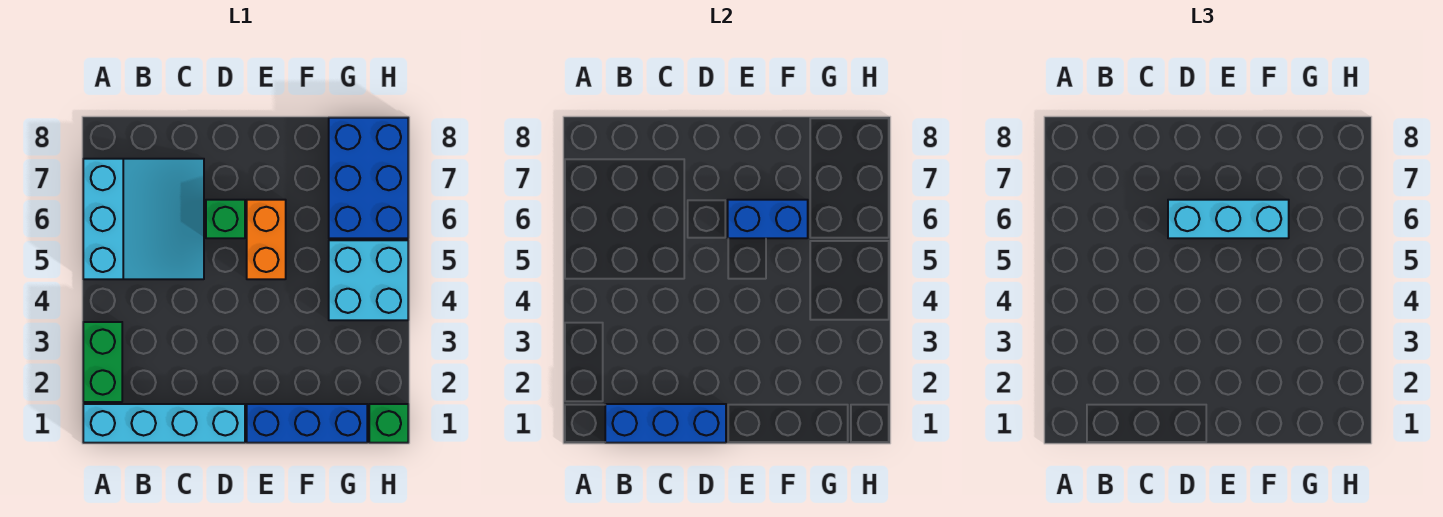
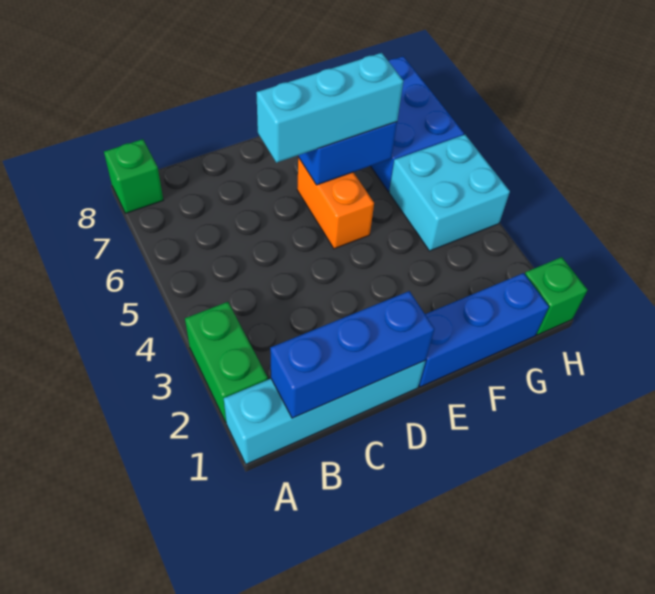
cyan slope A5:C7 level 1 top A -> none
green brick D6 level 1 -> green brick A8 level 1

